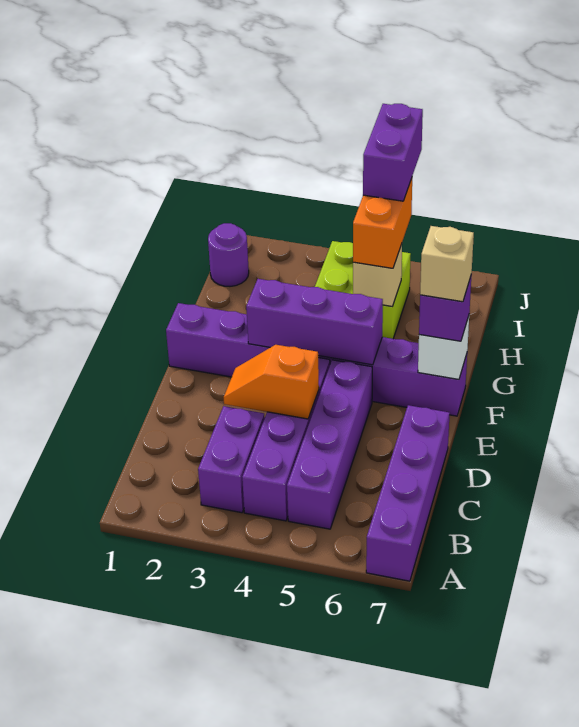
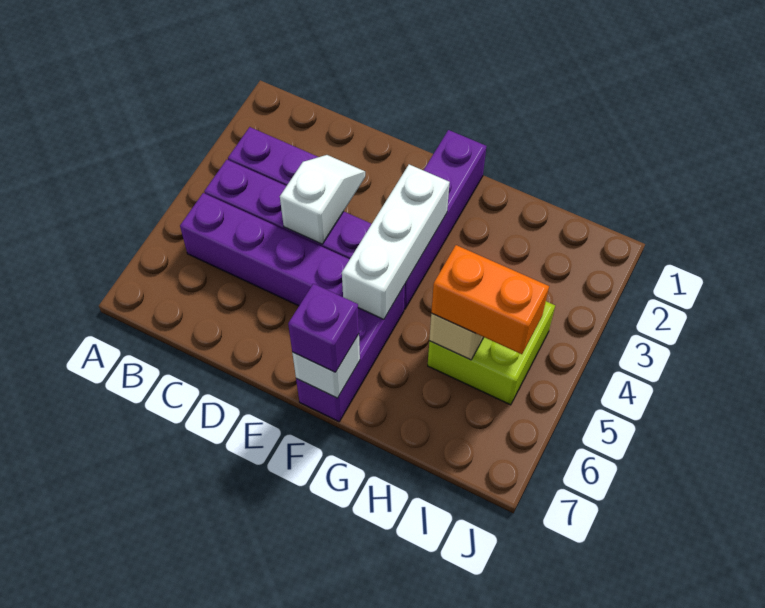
purple brick A7:D7 level 1 -> none
orange slope D3:D4 level 2 top 4 -> white slope D3:D4 level 2 top 4
purple brick F3:F5 level 2 -> white brick F3:F5 level 2
tan brick F7 level 4 -> none
purple round brick I1 level 1 -> none
purple brick I5:J5 level 4 -> none

